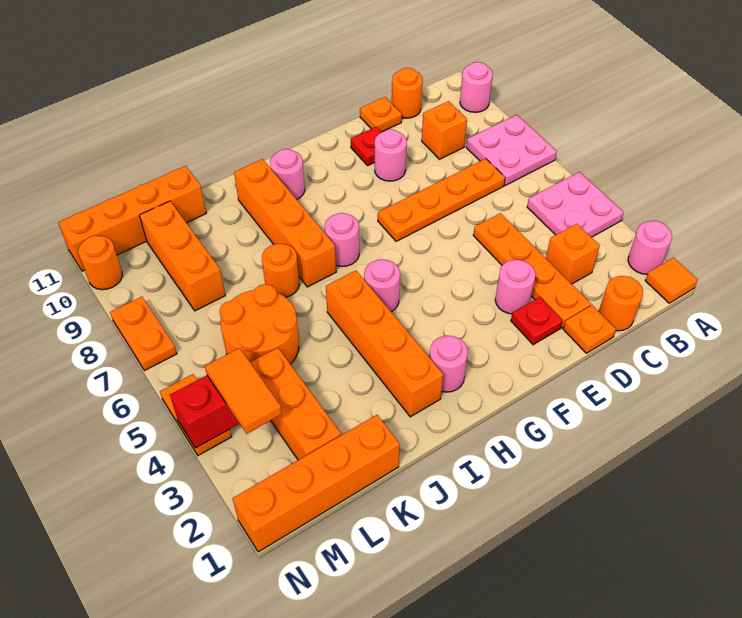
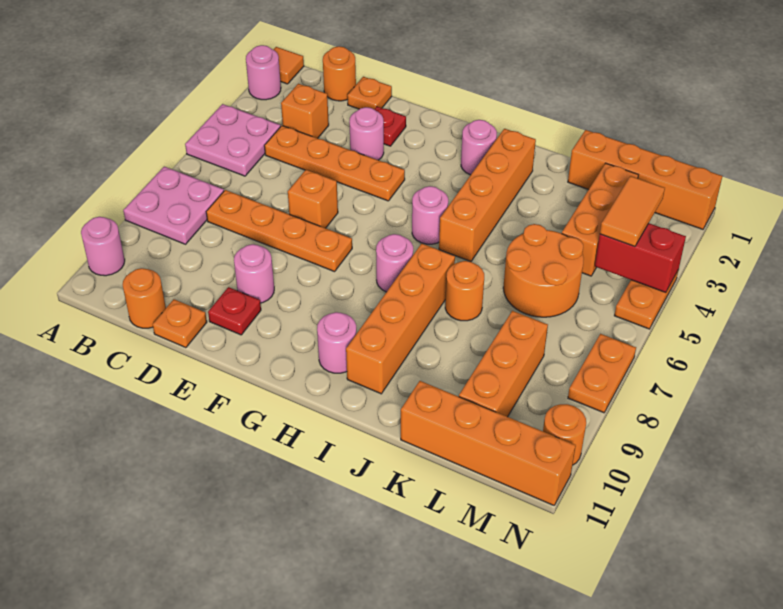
orange brick C9 level 1 -> orange brick E6 level 1
orange plate D2:D5 level 1 -> orange plate C4:F4 level 1

